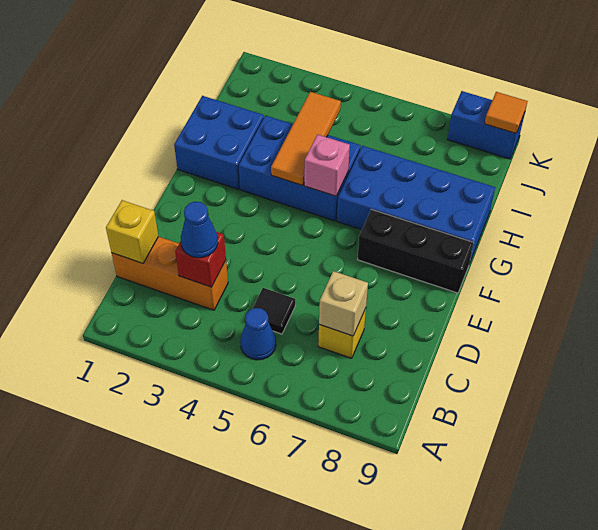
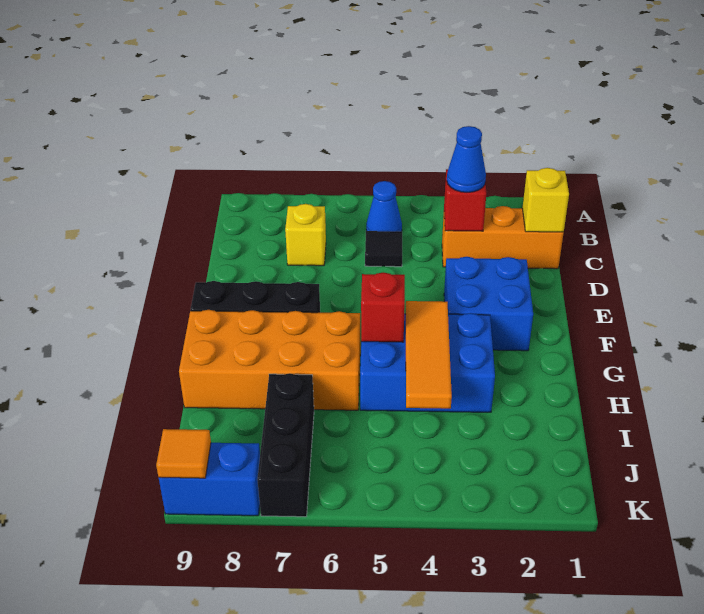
tan brick C7 level 2 -> none
blue brick G1:H2 level 1 -> blue brick E2:F3 level 1
pink brick G5 level 2 -> red brick G5 level 2
blue brick G6:H9 level 1 -> orange brick G6:H9 level 1
none -> black brick I7:K7 level 1

